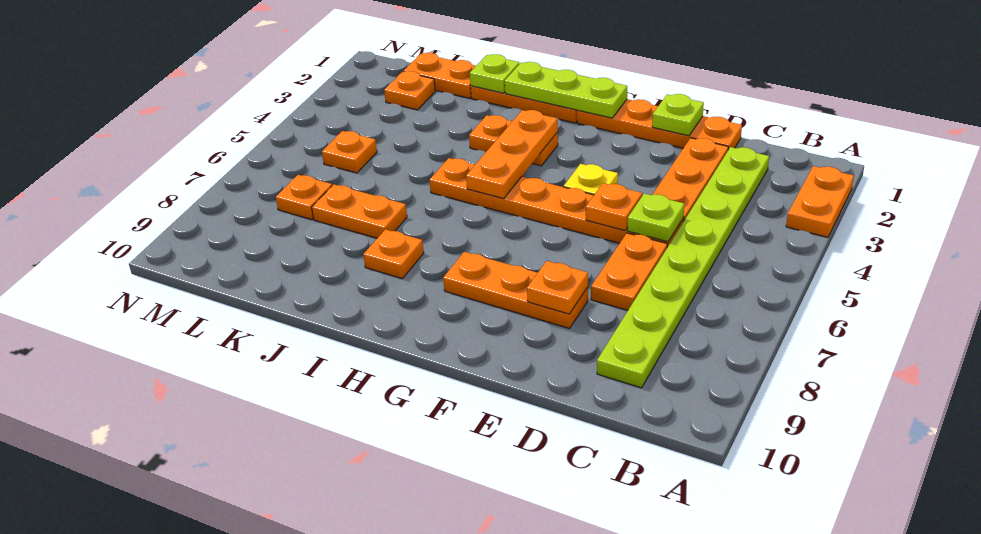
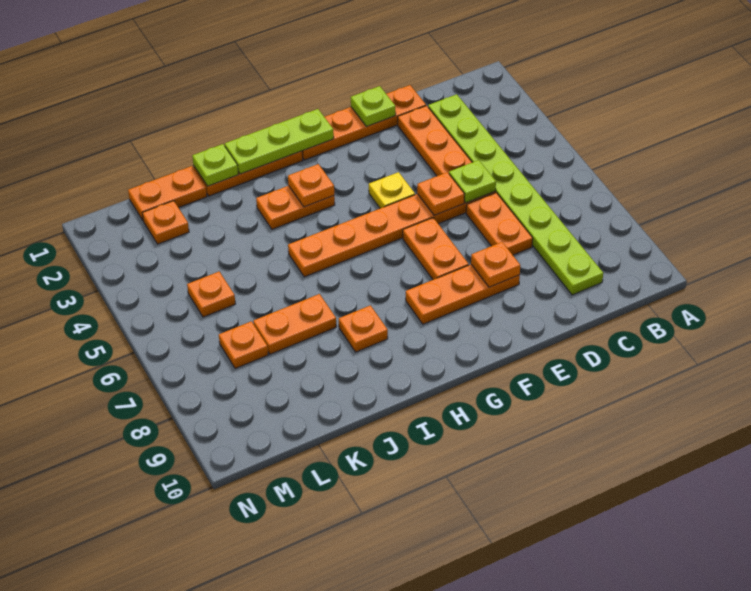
orange plate A2:A3 level 1 -> orange plate F6:F7 level 1
orange plate H3:H5 level 2 -> orange plate H3 level 2

